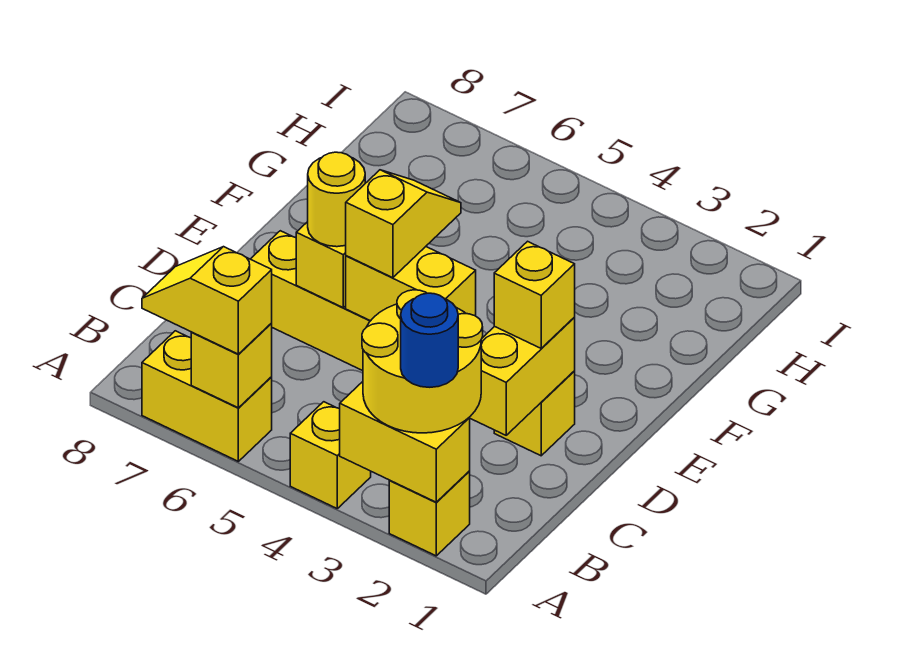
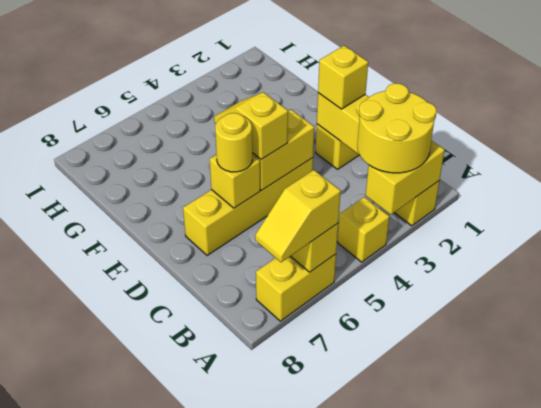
blue round brick A2 level 4 -> none

